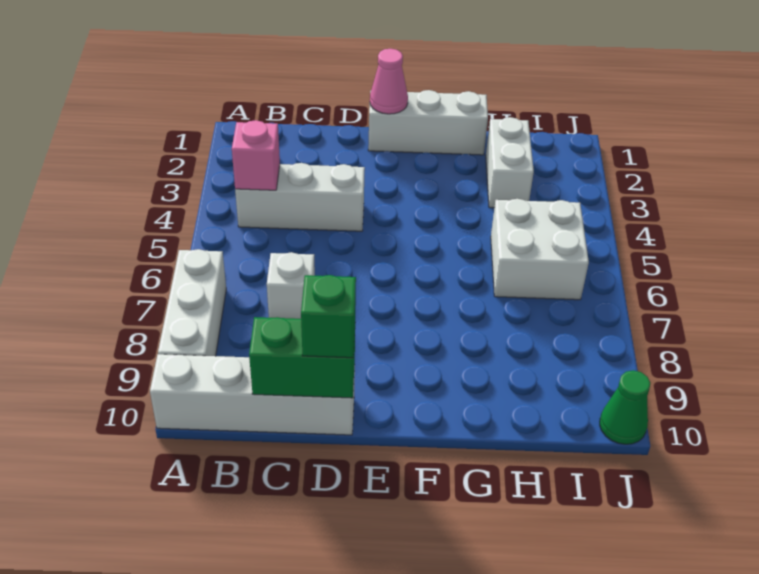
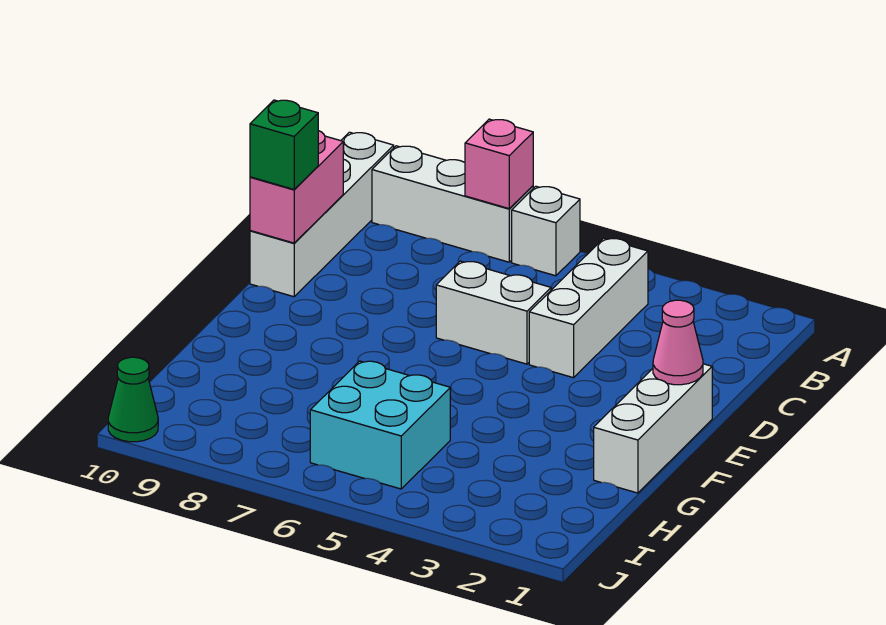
pink brick B4 level 2 -> pink brick A7 level 2
white brick C7 level 1 -> white brick A6 level 1
green brick C10:D10 level 2 -> pink brick C10:D10 level 2
white brick H2:H3 level 1 -> white brick D5:D6 level 1
white brick H5:I6 level 1 -> cyan brick H5:I6 level 1

